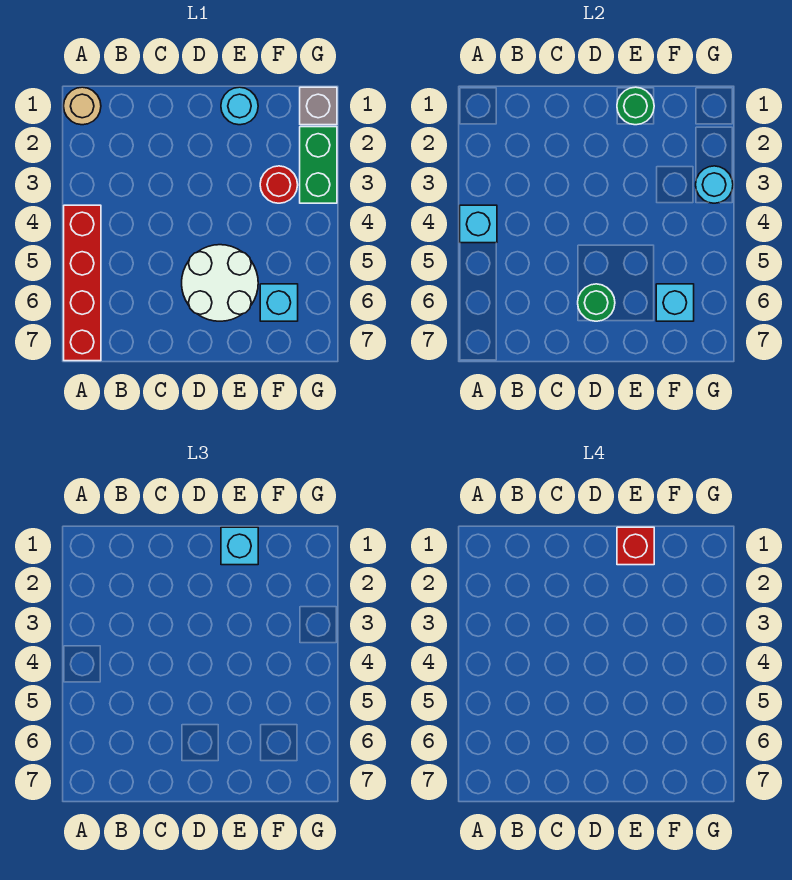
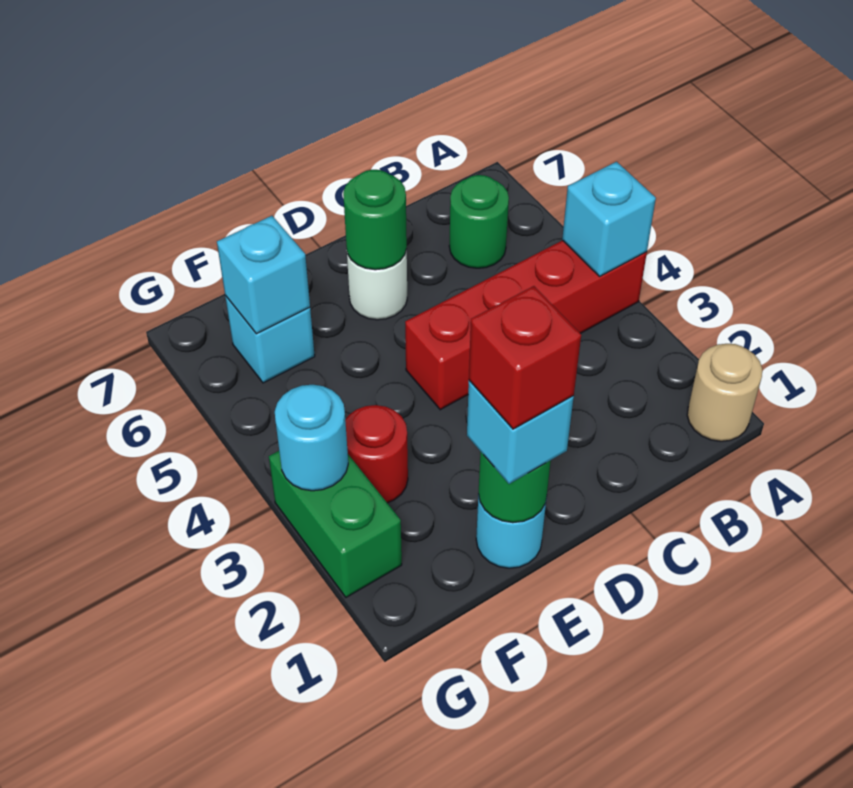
red brick A4:A7 level 1 -> red brick A4:D4 level 1
none -> green round brick B6 level 1
white round brick D5:E6 level 1 -> white round brick D6 level 1
grey brick G1 level 1 -> none

